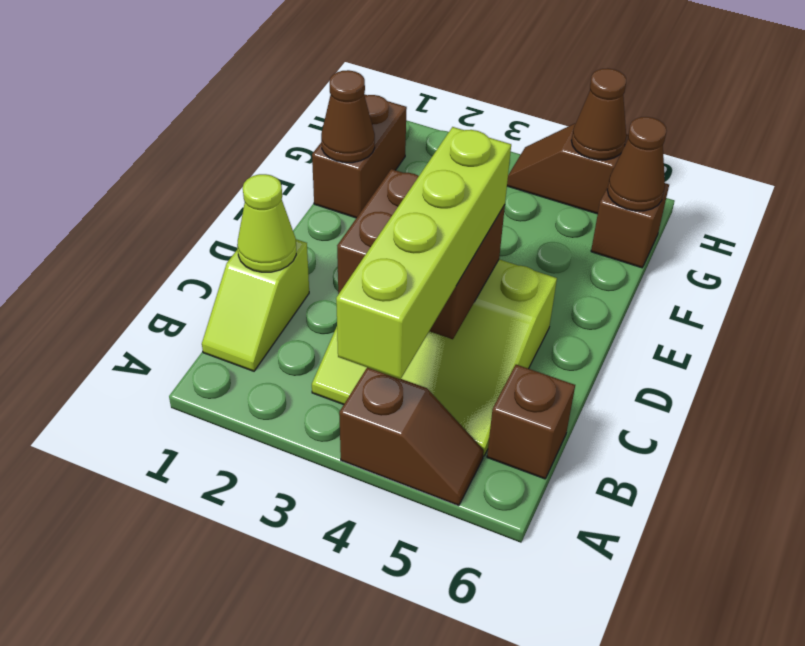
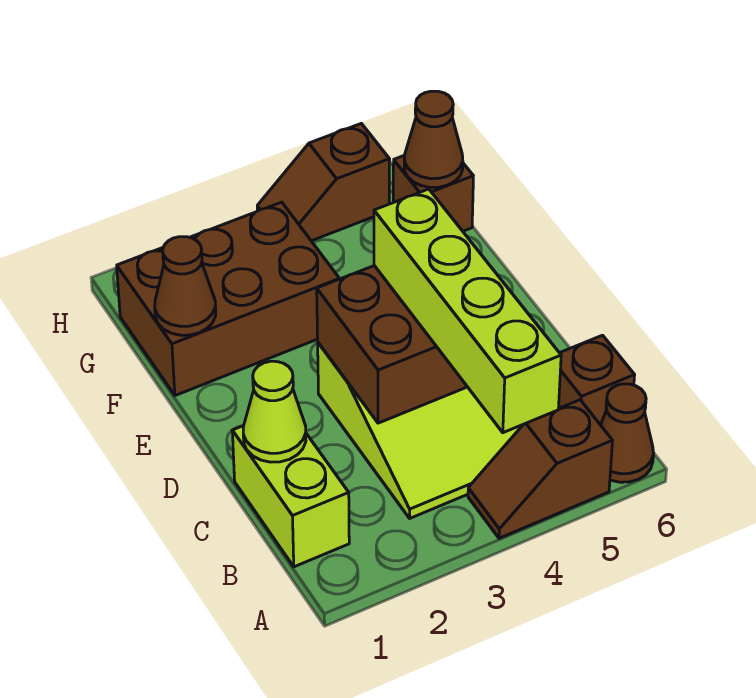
brown slope A4:A5 level 1 top 4 -> brown slope A4:A5 level 1 top 5
lime slope B1:C1 level 1 top C -> lime brick B1:C1 level 1
brown brick F1:G1 level 1 -> brown brick F1:G3 level 1
brown cone H5 level 2 -> brown cone A6 level 1

